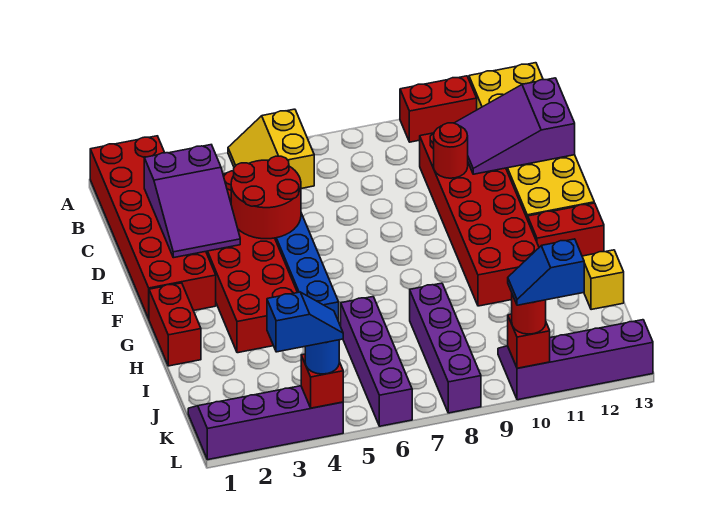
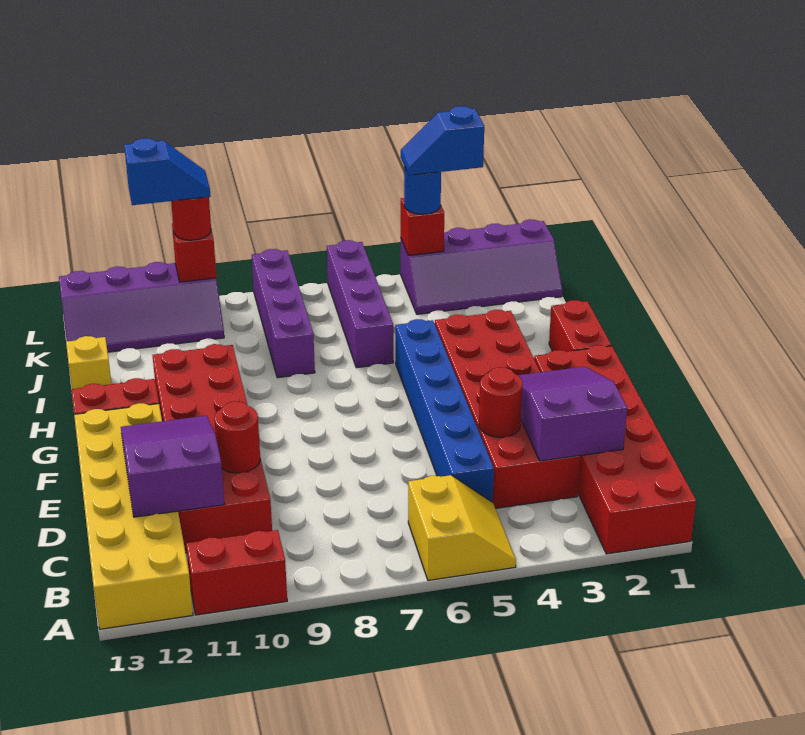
purple slope C11:D13 level 2 top 13 -> purple slope C11:E12 level 2 top C
red round brick D4:E5 level 2 -> red round brick D4 level 2

